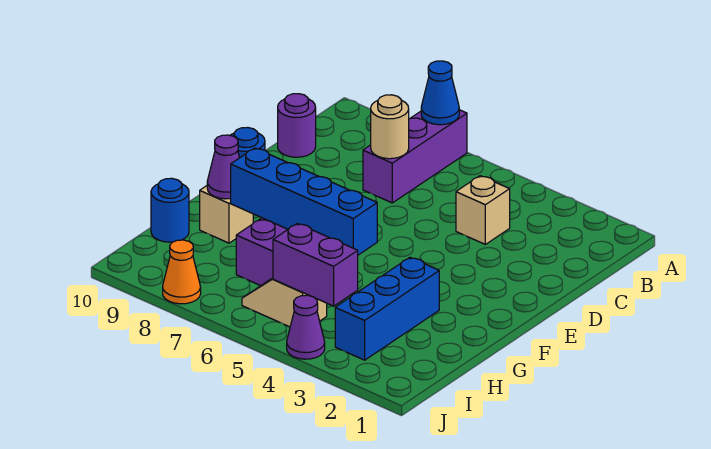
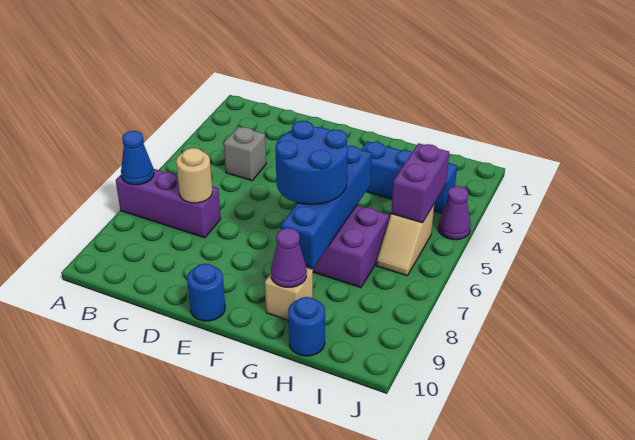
tan brick C4 level 1 -> grey brick C4 level 1
purple round brick C10 level 1 -> none
none -> blue round brick F6:G7 level 3
orange cone J8 level 1 -> none

